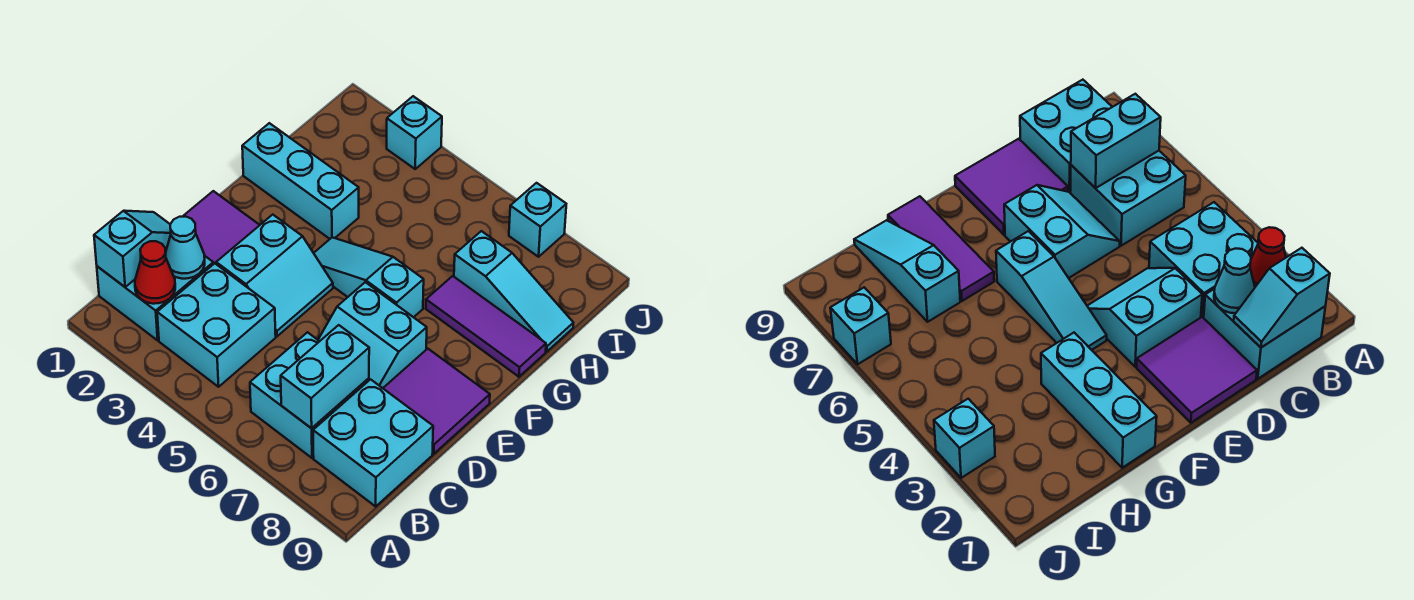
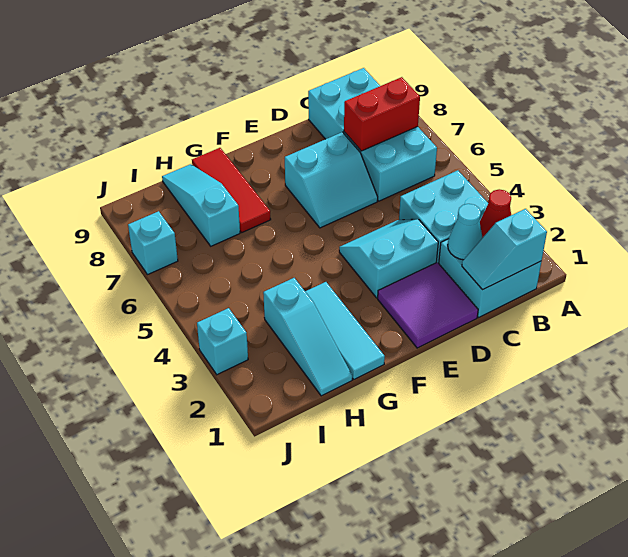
cyan brick B7:C7 level 2 -> red brick B7:C7 level 2
cyan slope D6:E7 level 1 top E -> cyan slope D6:E7 level 1 top 7
purple tile D8:E9 level 1 -> none
cyan slope F4:F6 level 1 top 6 -> cyan slope H1:H3 level 1 top 3
cyan brick G1:G3 level 1 -> cyan tile G1:G3 level 1
purple tile G7:G9 level 1 -> red tile G7:G9 level 1

